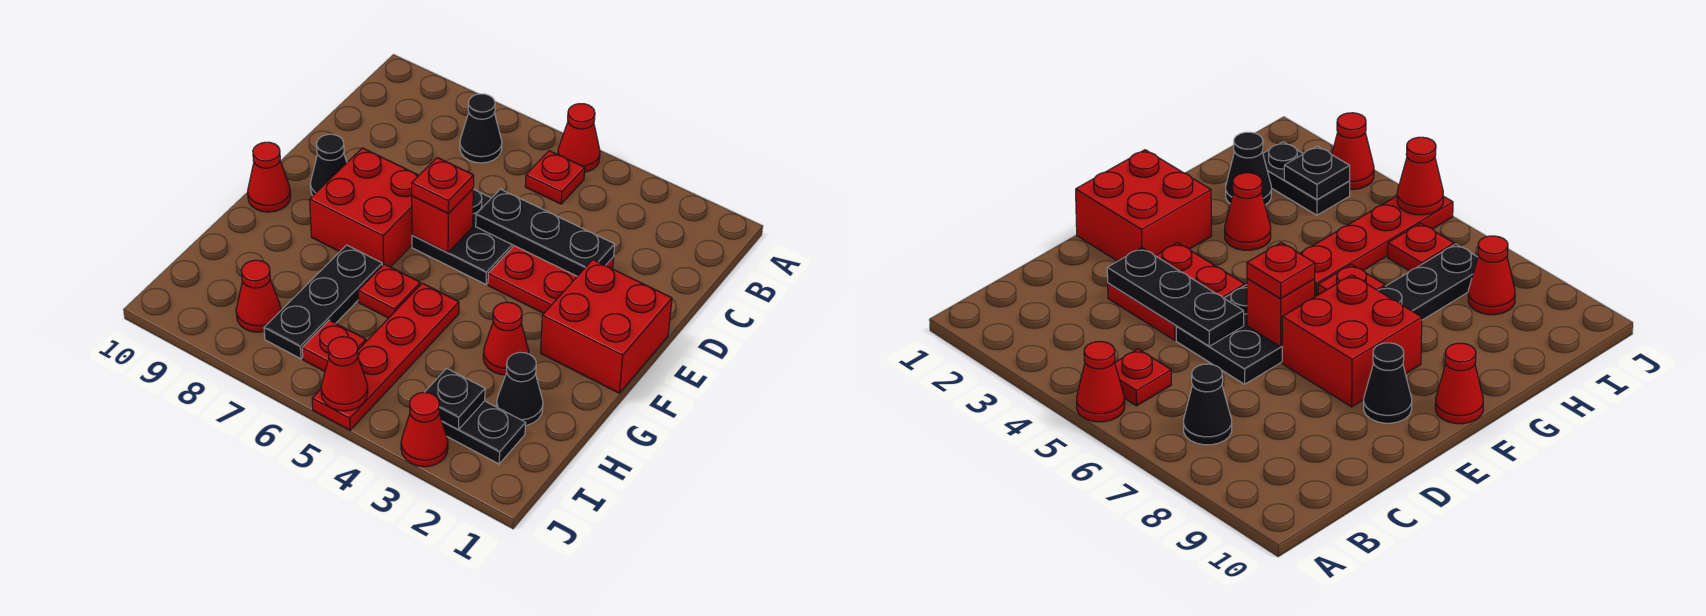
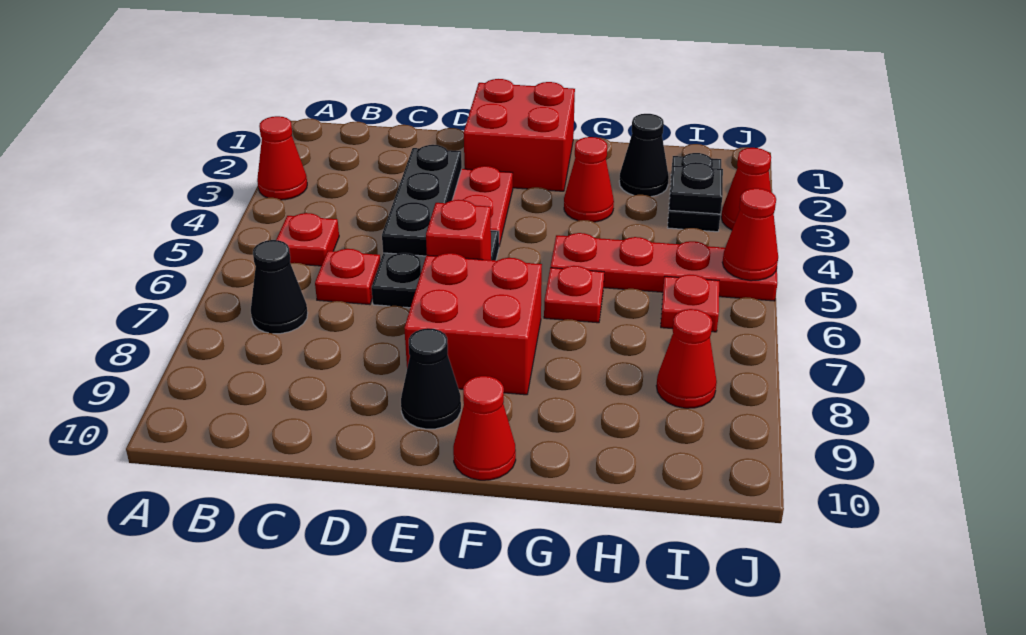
red cone A5 level 1 -> red cone A3 level 1
red plate E6 level 3 -> red plate C6 level 1
black plate G7:I7 level 1 -> none

